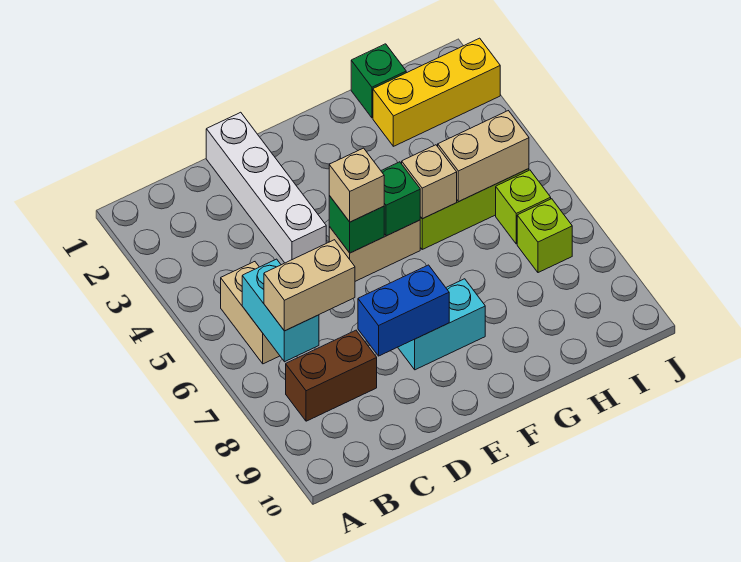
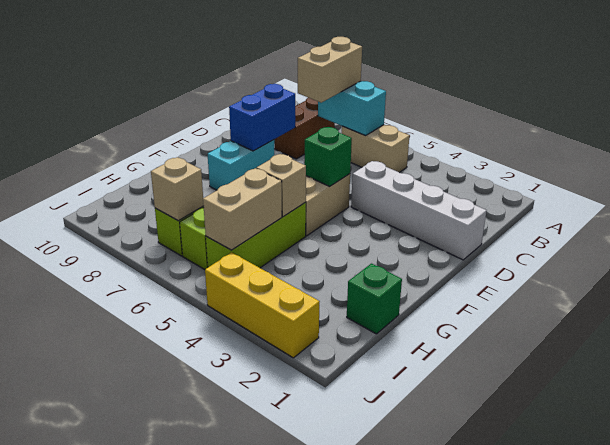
tan brick E5 level 3 -> tan brick I7 level 2
green brick F5 level 2 -> none
yellow brick H2:J2 level 1 -> yellow brick J2:J4 level 1

